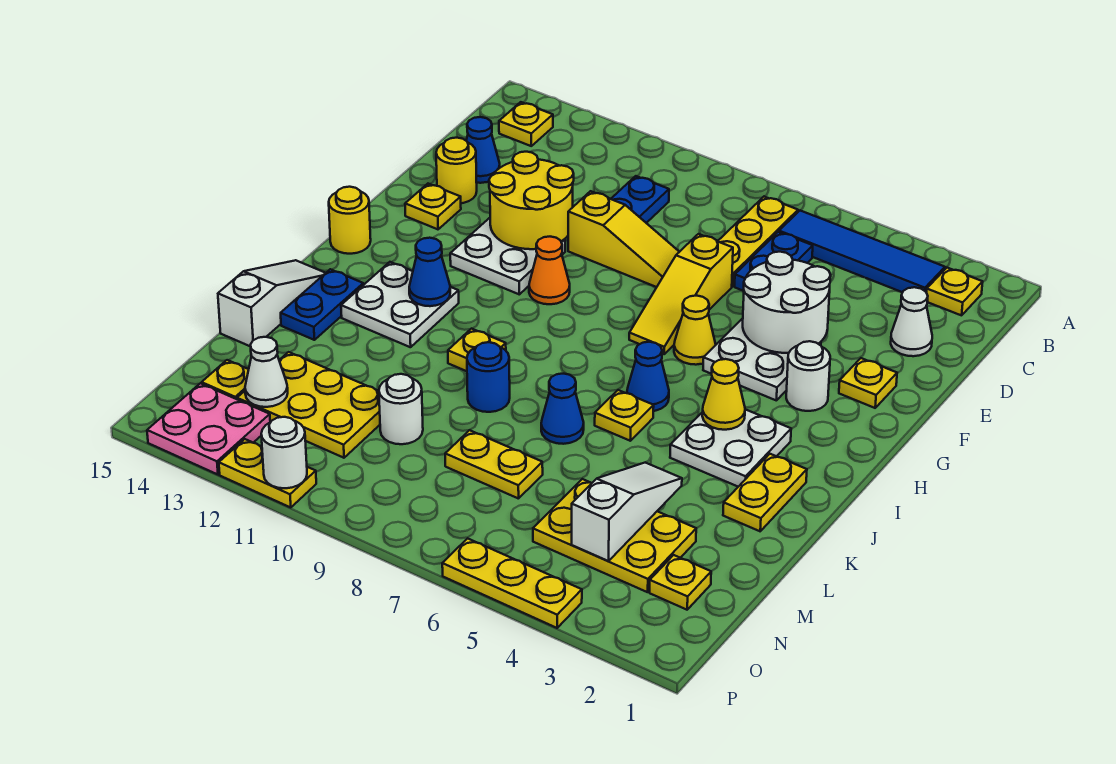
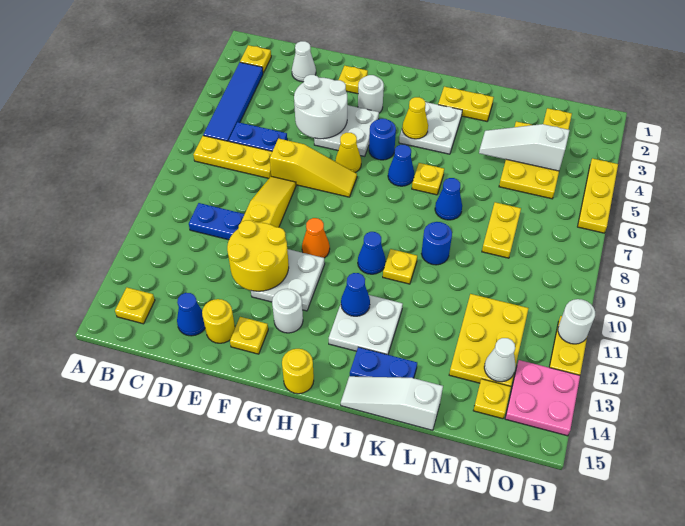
none -> blue round brick H5 level 1
none -> blue cone I10 level 1
white round brick M10 level 1 -> white round brick G13 level 1

